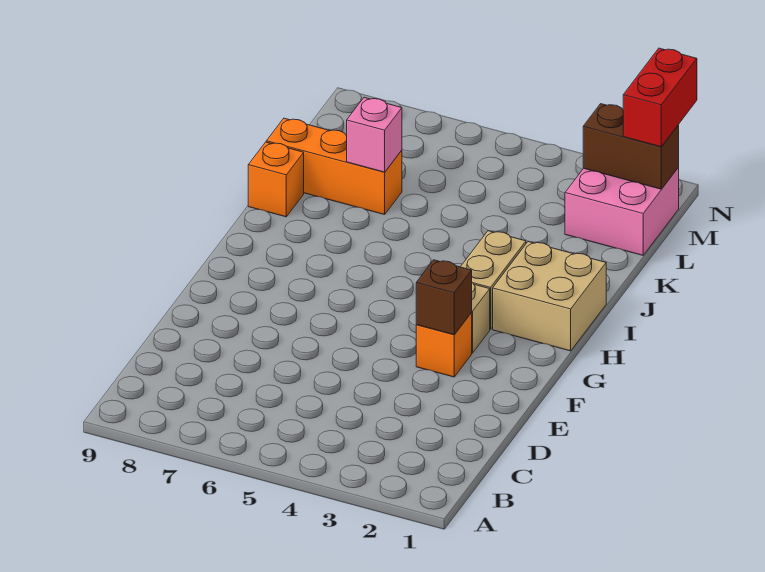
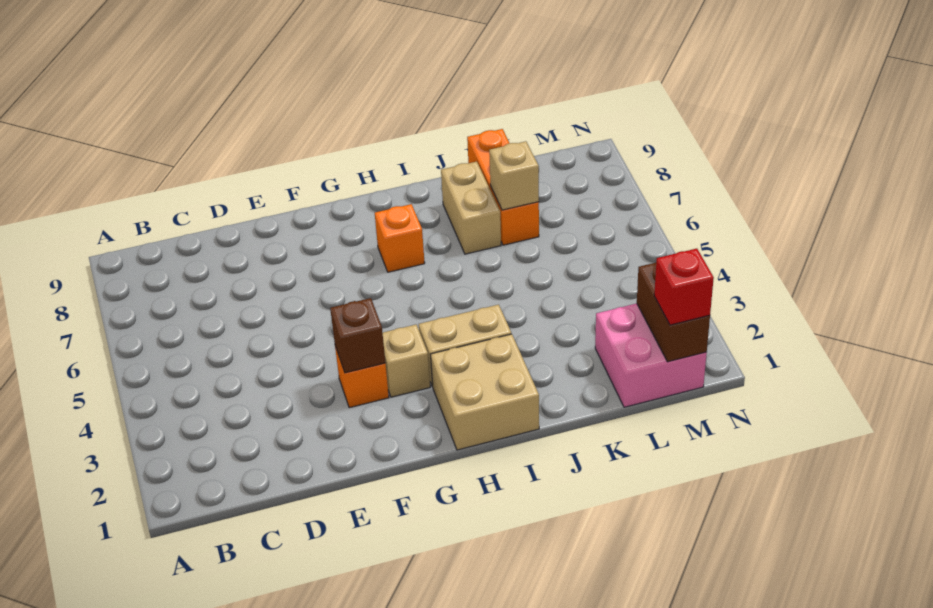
none -> tan brick J7:J8 level 1
orange brick J9 level 1 -> orange brick H7 level 1
pink brick K7 level 2 -> tan brick K7 level 2
red brick M1:N1 level 3 -> red brick M1 level 3

